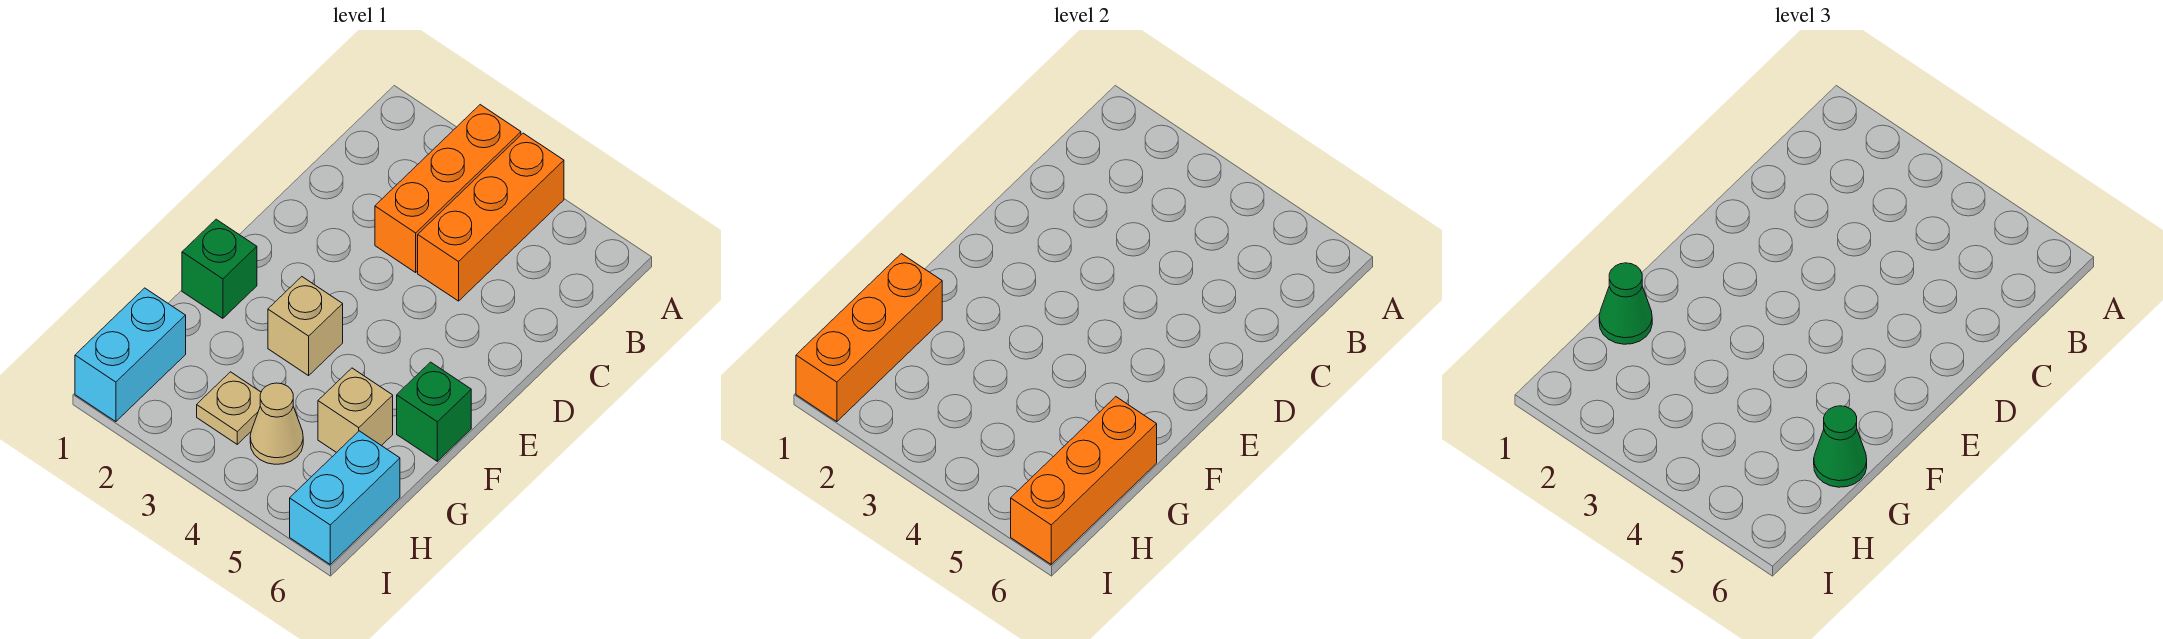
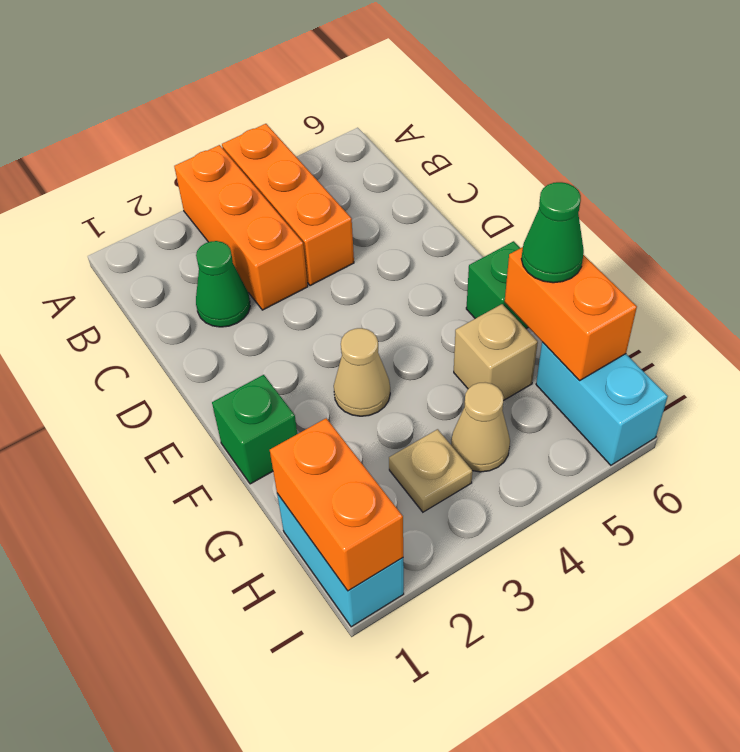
tan brick F3 level 1 -> tan cone F3 level 1
orange brick G1:I1 level 2 -> orange brick H1:I1 level 2
green cone G1 level 3 -> green cone C2 level 1
orange brick G6:I6 level 2 -> orange brick G6:H6 level 2

